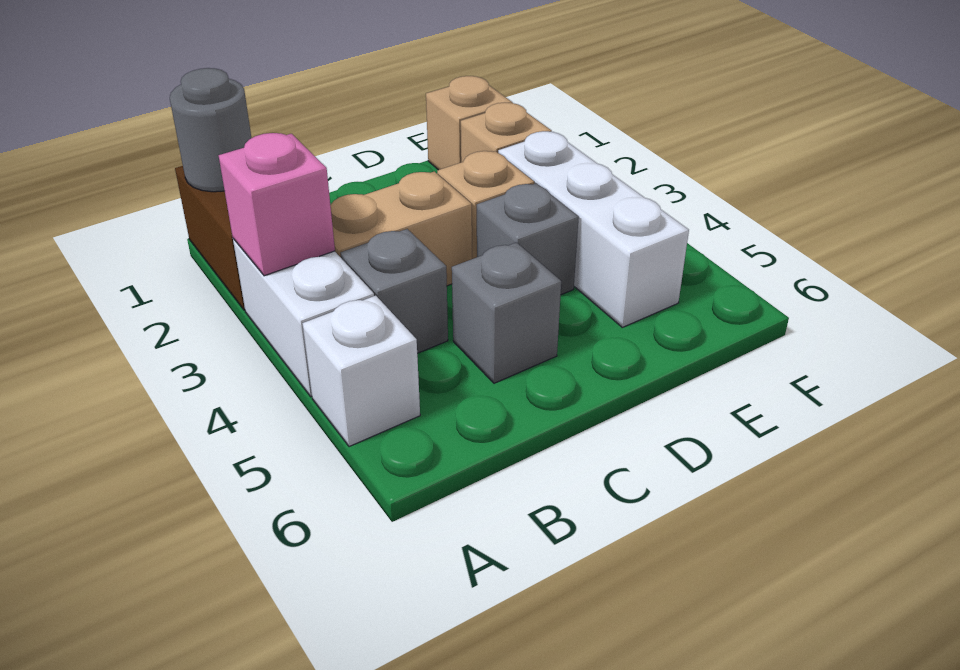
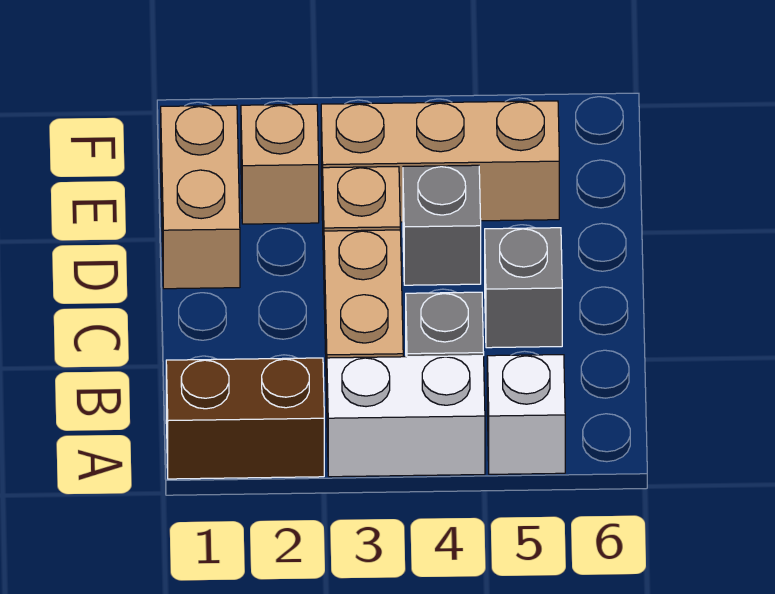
grey round brick A1 level 2 -> none
pink brick A3 level 2 -> none
tan brick E1 level 1 -> tan brick D1:E1 level 1
white brick E3:E5 level 1 -> tan brick E3:E5 level 1

